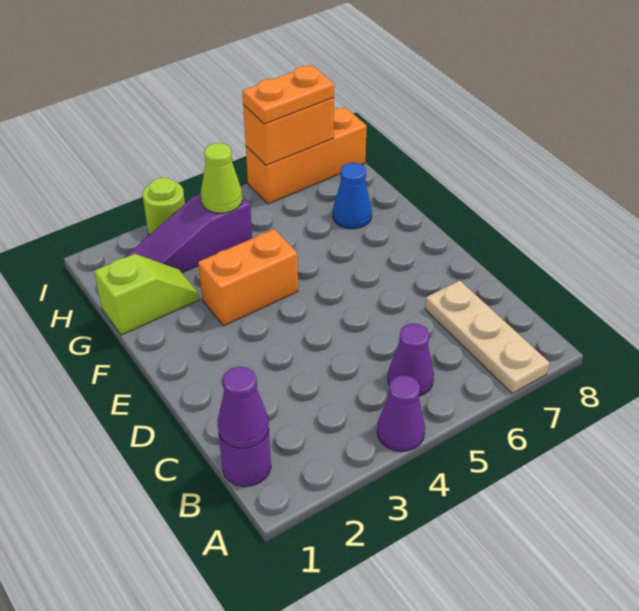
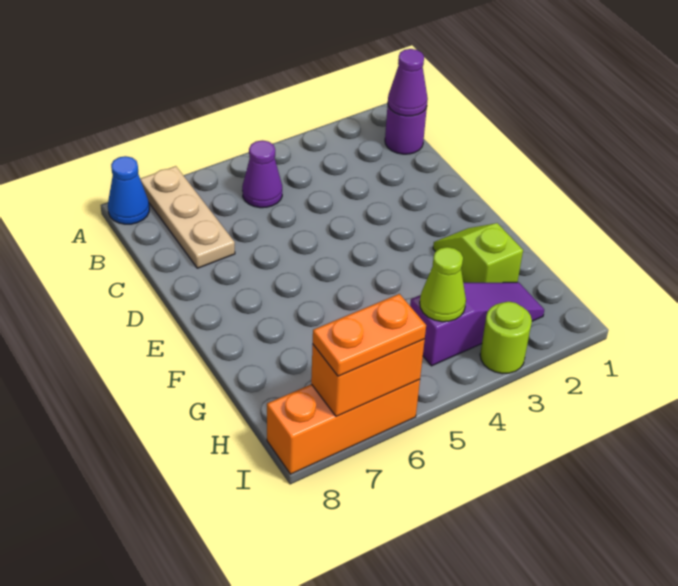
purple cone A4 level 1 -> none
orange brick F3:F4 level 1 -> none
lime slope G1:G2 level 1 top 1 -> lime slope F2:G2 level 1 top G
blue cone G7 level 1 -> blue cone A8 level 1

